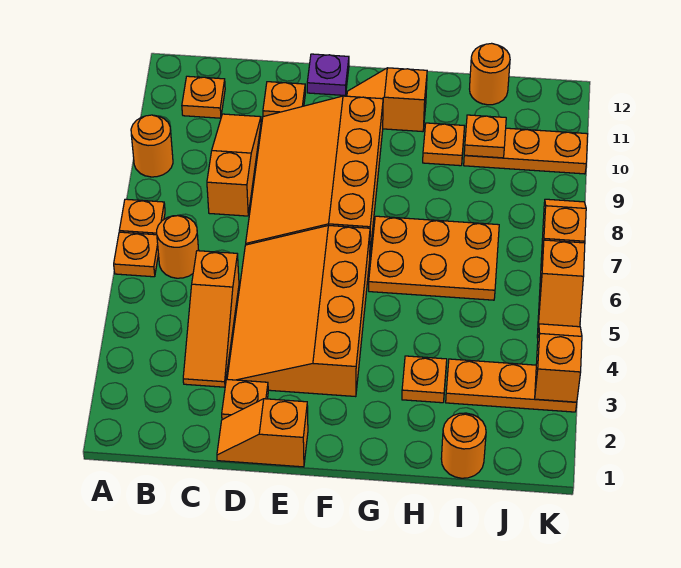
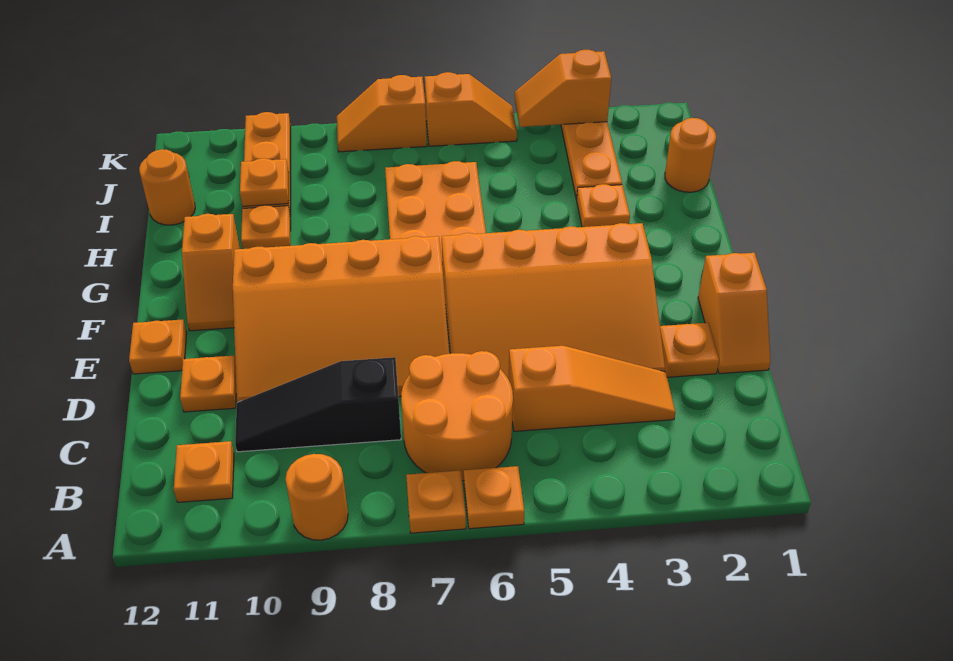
orange round brick B6 level 1 -> orange round brick B6:C7 level 1
orange slope C8:C10 level 1 top 8 -> black slope C8:C10 level 1 top 8
purple plate E12 level 1 -> orange plate E12 level 1

